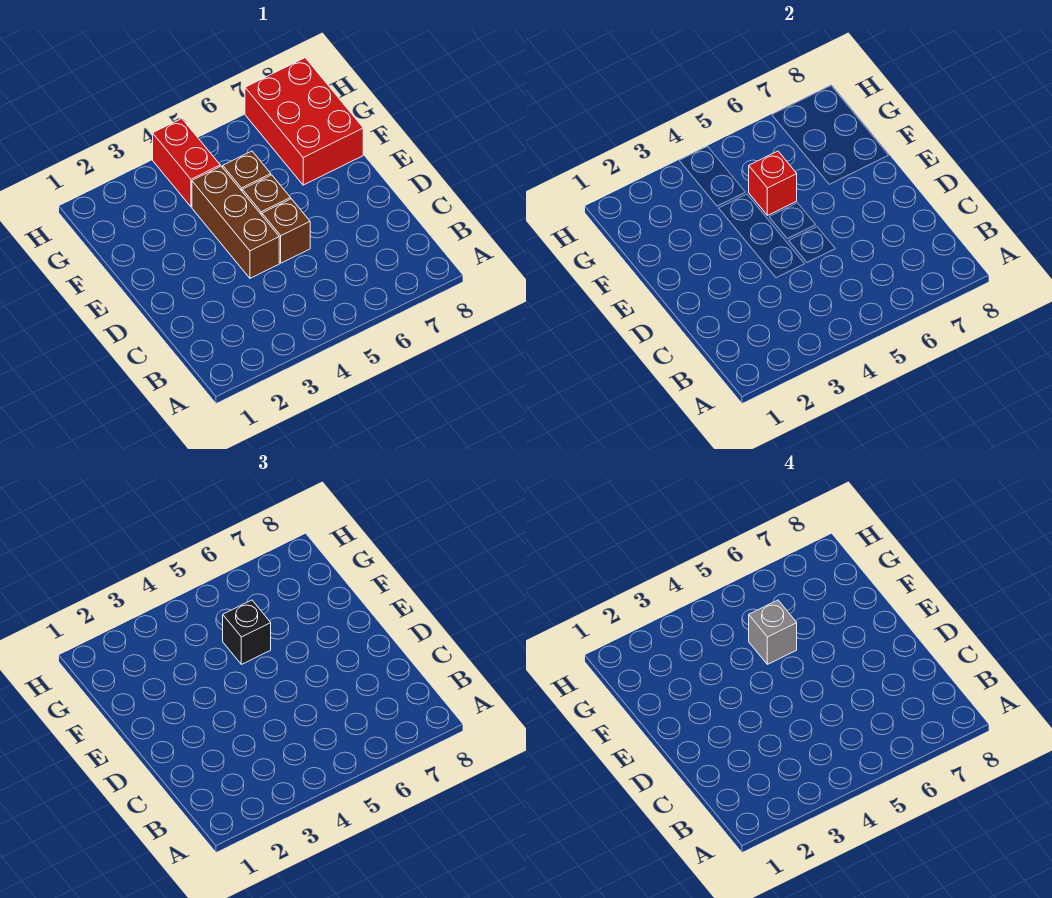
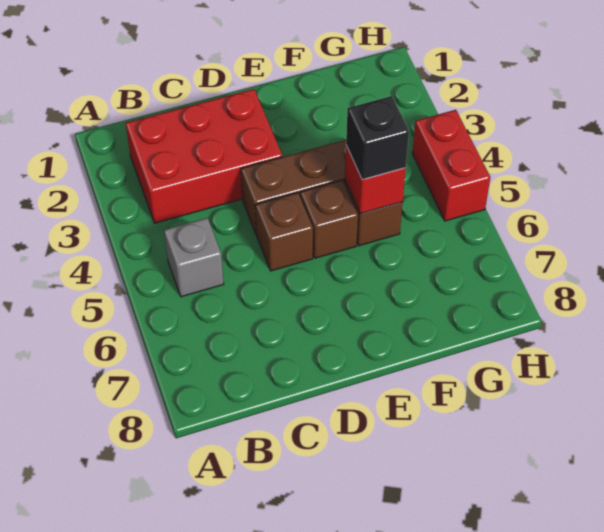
grey brick F5 level 4 -> grey brick B5 level 1
red brick F7:H8 level 1 -> red brick B2:D3 level 1
red brick G4:H4 level 1 -> red brick H4:H5 level 1

